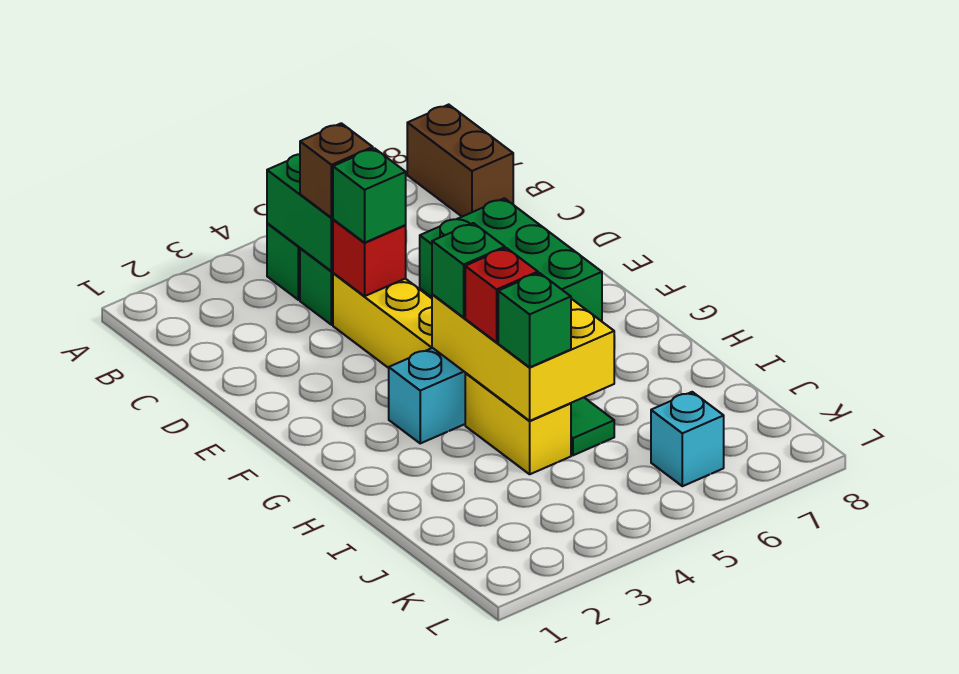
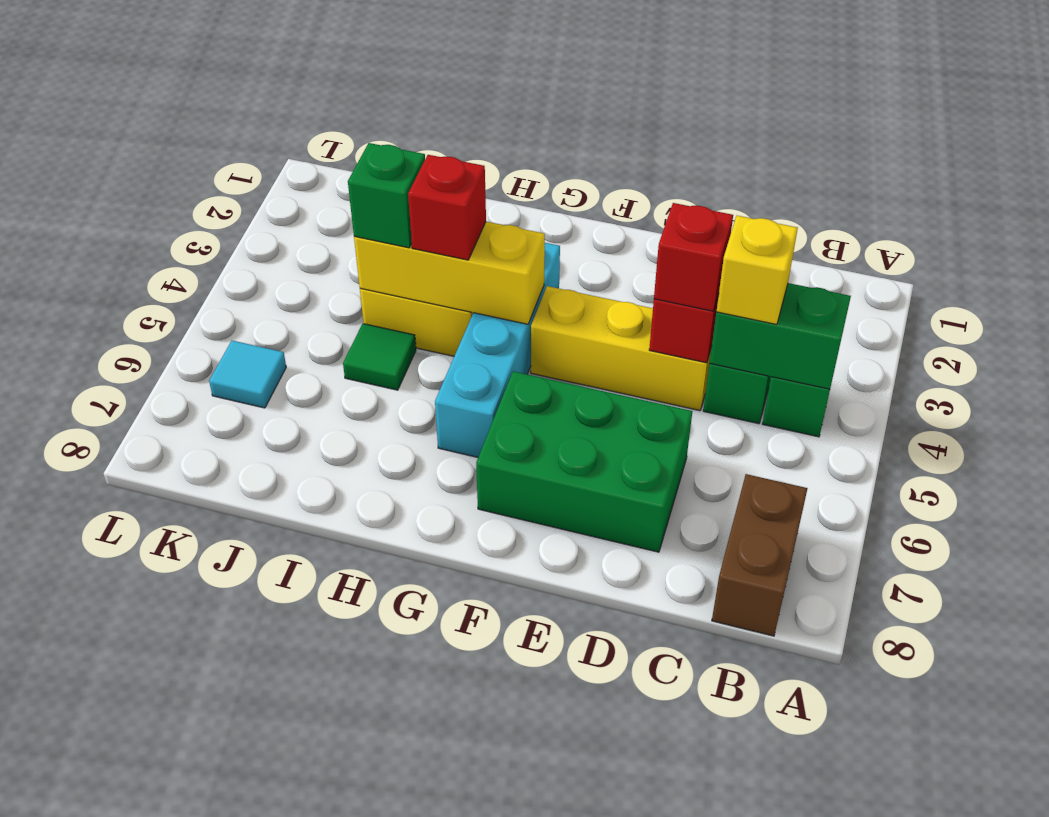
brown brick A8:B8 level 1 -> brown brick B7:B8 level 1
brown brick C4 level 3 -> yellow brick C4 level 3
green brick D4 level 3 -> red brick D4 level 3
yellow brick G4:I5 level 2 -> yellow brick G4:I4 level 2
green brick G4 level 3 -> none
cyan brick K6 level 1 -> cyan tile K6 level 1

